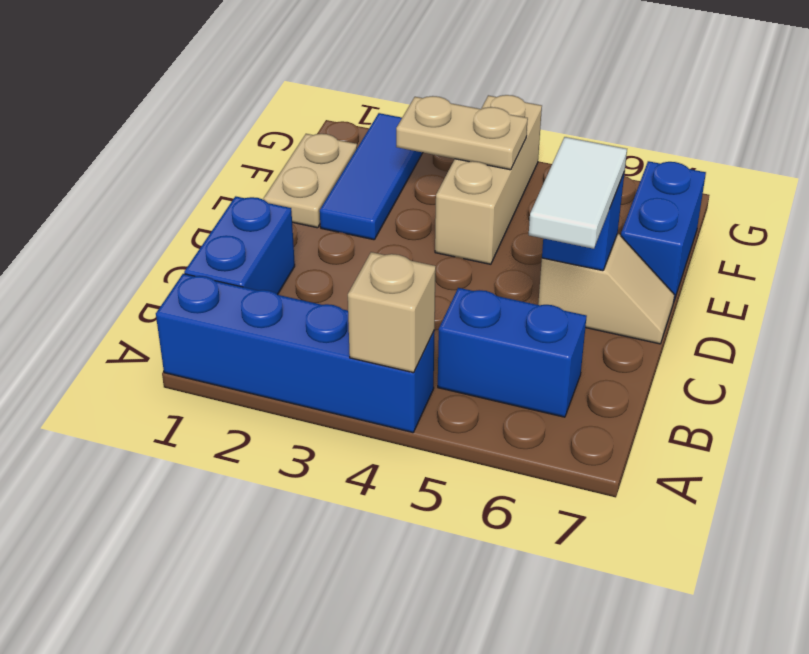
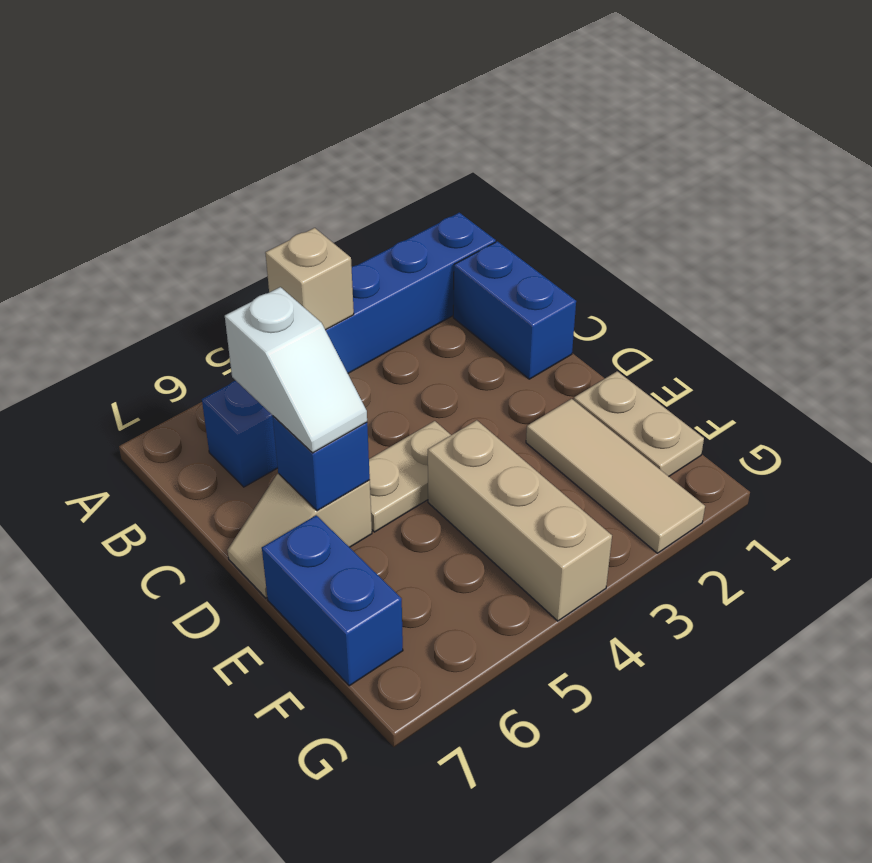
white tile C6:D6 level 3 -> white slope C6:D6 level 3 top C
blue tile E2:G2 level 1 -> tan tile E2:G2 level 1
tan plate F3:F4 level 2 -> tan plate D4:D5 level 1

